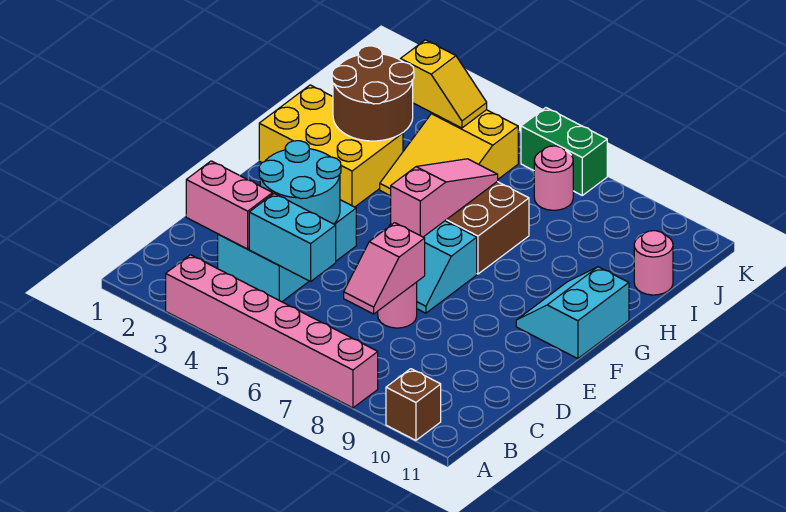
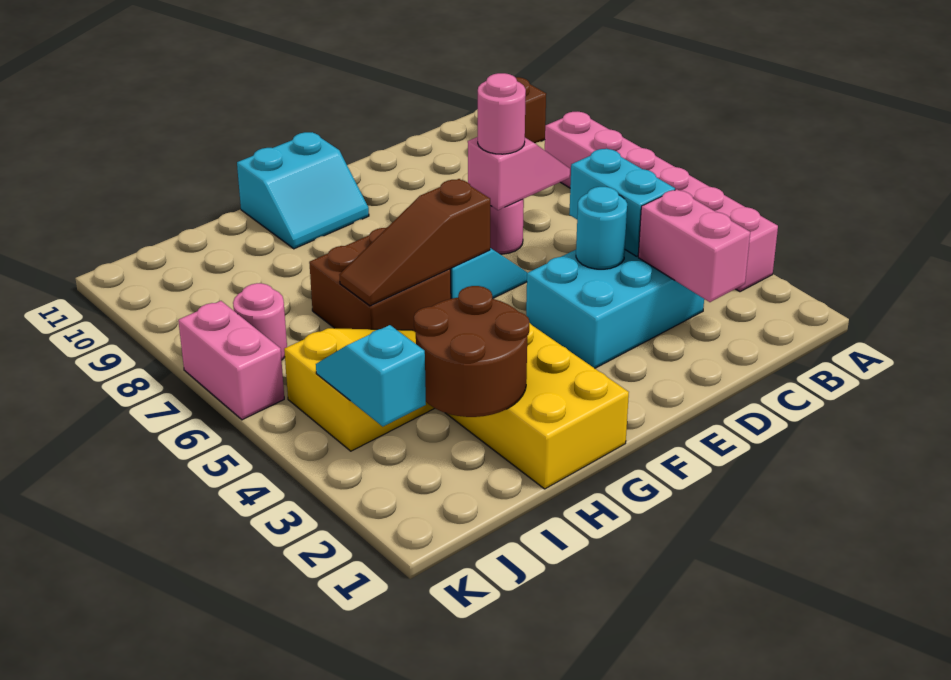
cyan round brick D3:E4 level 2 -> cyan round brick D4 level 2
pink slope F6:H6 level 2 top F -> brown slope F6:H6 level 2 top F
pink round brick I11 level 1 -> pink round brick D7 level 3
yellow slope J3:J4 level 2 top 3 -> cyan slope J3:J4 level 2 top 3
green brick K6:K7 level 1 -> pink brick K6:K7 level 1

